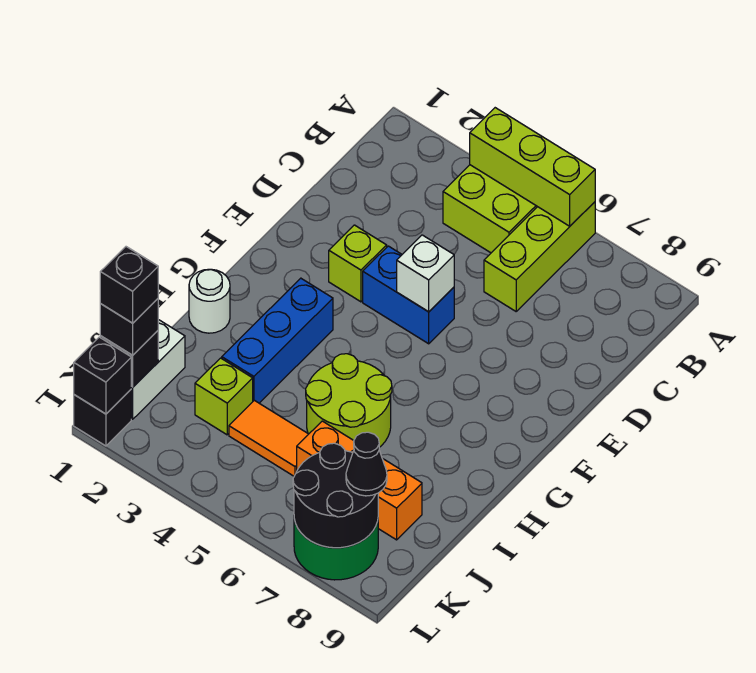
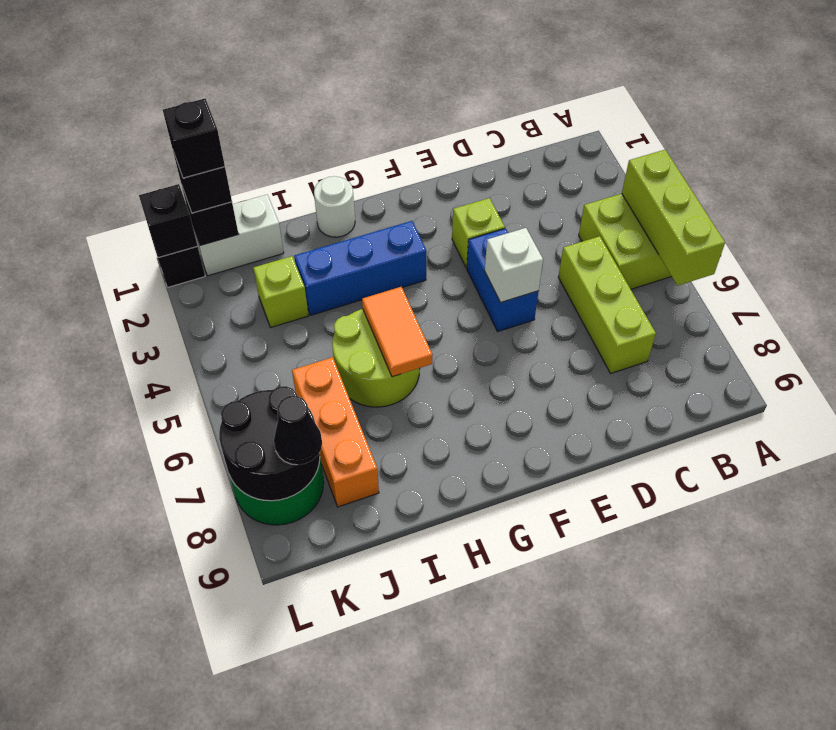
lime brick A6:C6 level 1 -> lime brick C5:C7 level 1
orange tile J4:J5 level 1 -> orange tile H5:H6 level 2

